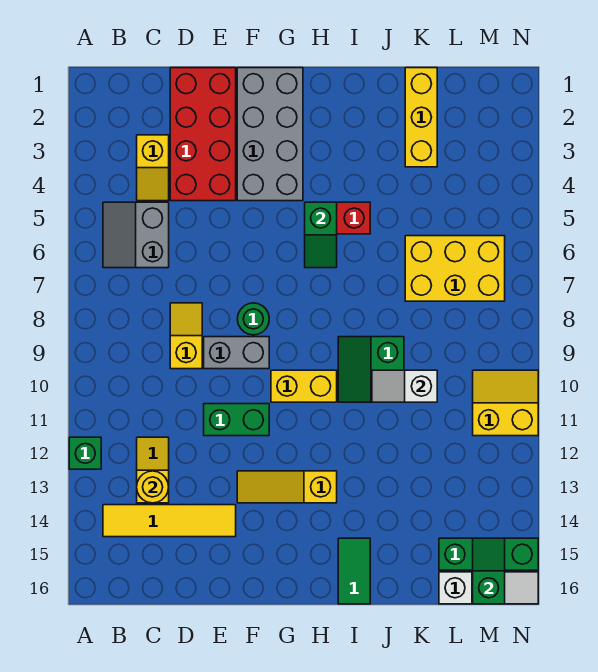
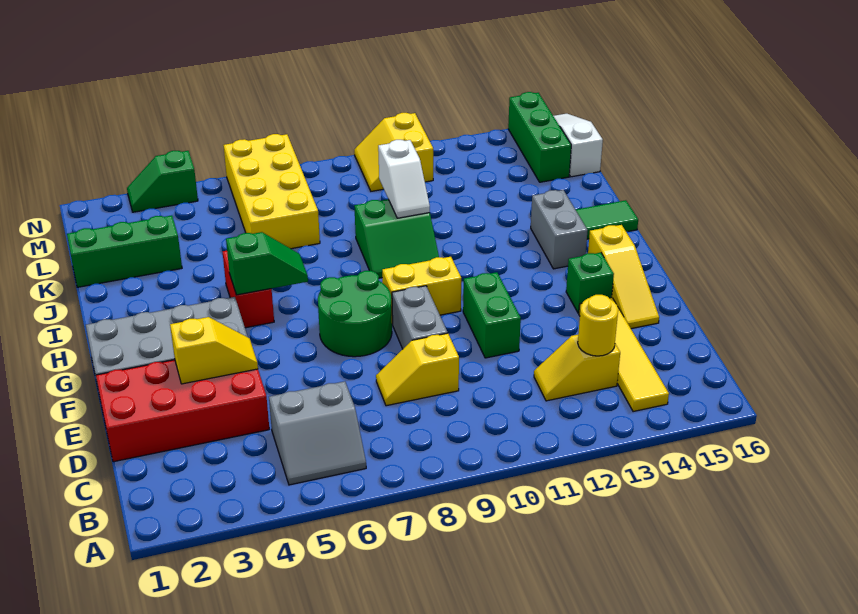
green brick A12 level 1 -> green brick F14 level 1
yellow slope C3:C4 level 1 top 3 -> yellow slope E3:E4 level 2 top 3
green round brick F8 level 1 -> green round brick F7:G8 level 1
yellow slope F13:H13 level 1 top H -> yellow slope E15:G15 level 1 top G
yellow brick G10:H10 level 1 -> yellow brick G9:G10 level 1
none -> grey brick H14:I14 level 1
yellow brick K1:K3 level 1 -> green brick K1:K3 level 1
yellow brick K6:M7 level 1 -> yellow brick K6:N7 level 1
green slope M15:M16 level 2 top 16 -> green slope N3:N4 level 1 top 4

